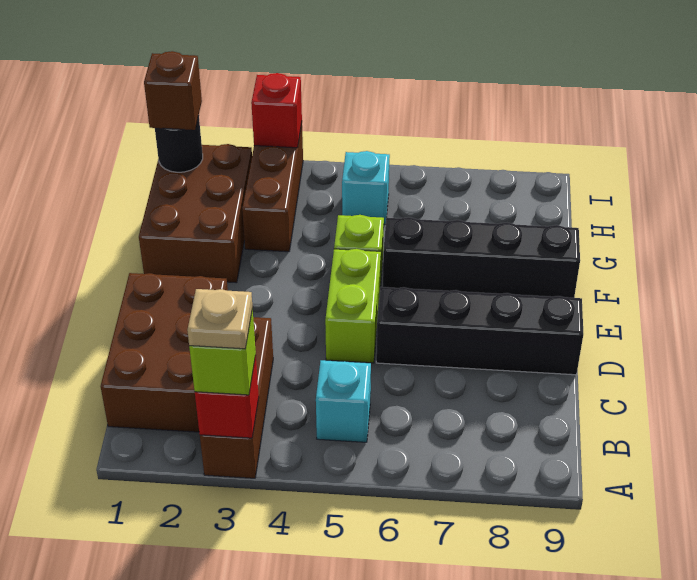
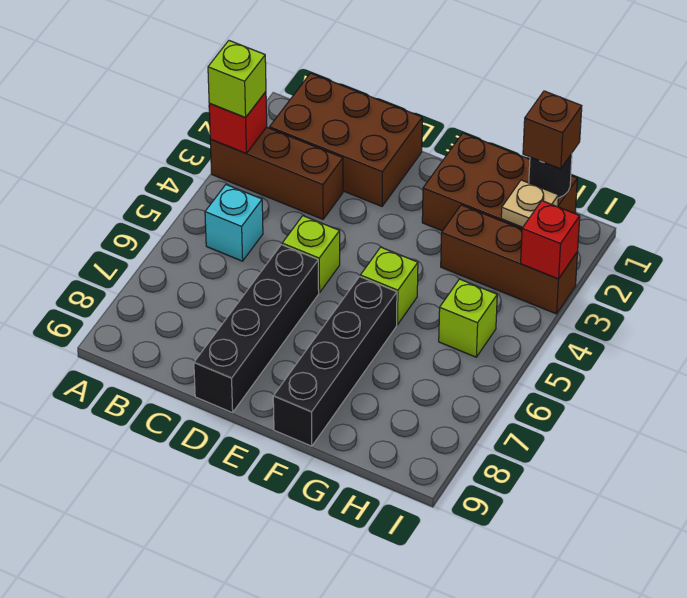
tan plate A3 level 4 -> tan plate H2 level 2
lime brick D5:E5 level 1 -> lime brick D5 level 1
cyan brick H5 level 1 -> lime brick H5 level 1

